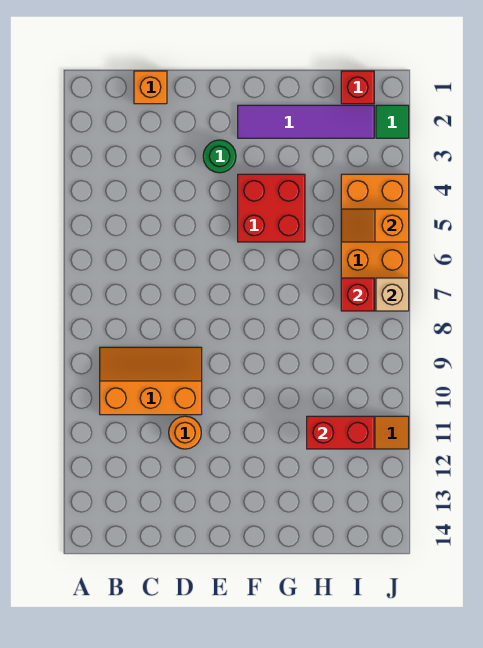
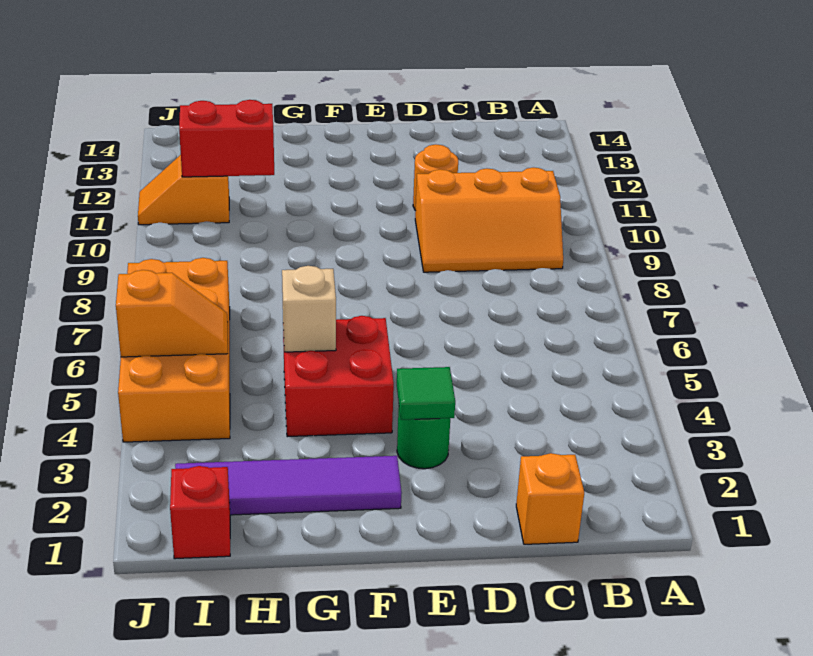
red brick I7 level 2 -> none
green tile J2 level 1 -> green tile E3 level 2
tan brick J7 level 2 -> tan brick G5 level 2

